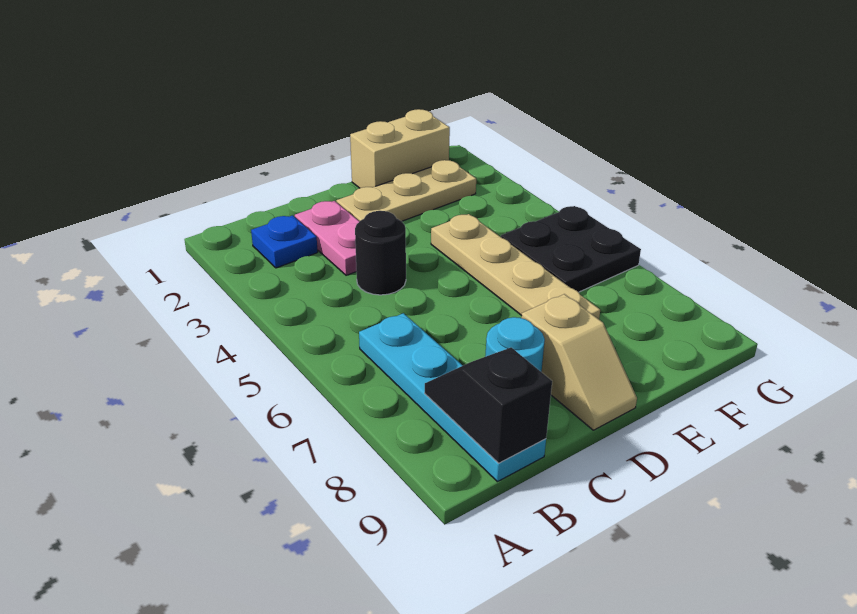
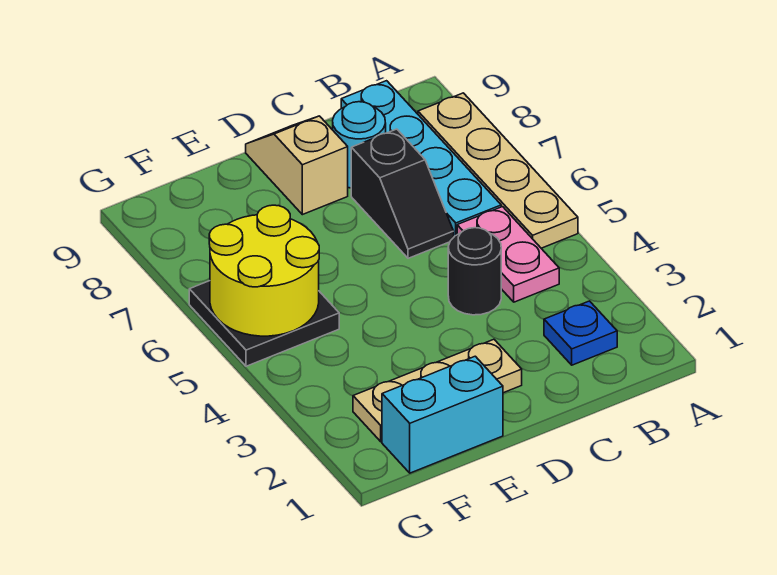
black slope B8:B9 level 2 top 9 -> black slope C6:C7 level 1 top 7
pink plate C2:C3 level 1 -> pink plate B4:B5 level 1
tan brick E1:F1 level 1 -> cyan brick E1:F1 level 1
tan plate E4:E7 level 1 -> tan plate A5:A8 level 1
none -> yellow round brick F5:G6 level 2

